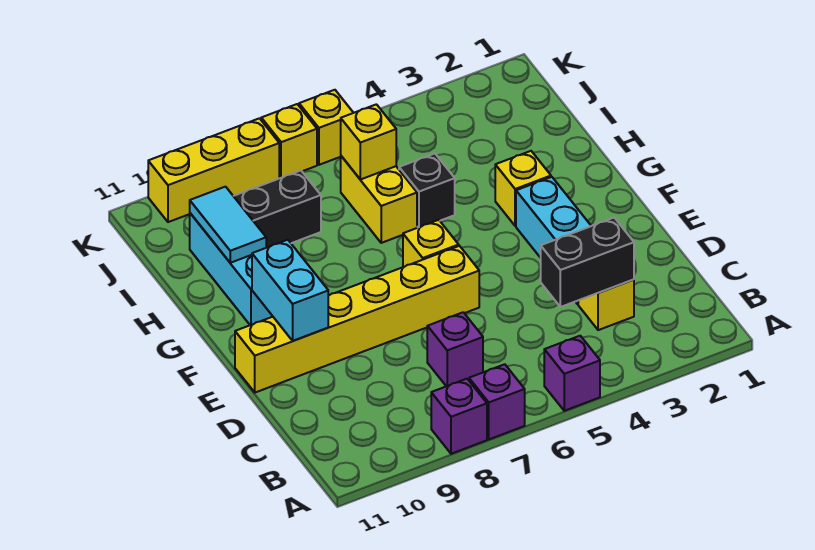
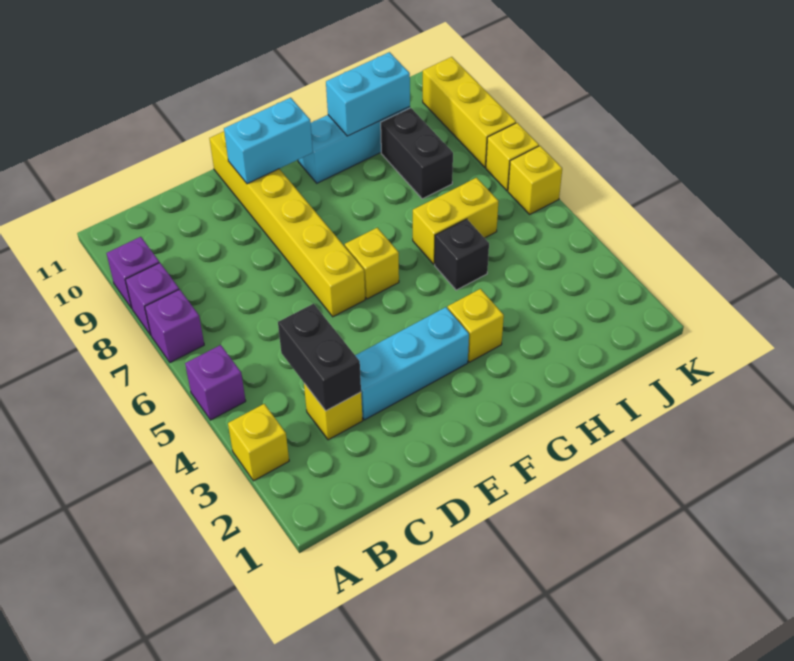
purple brick C7 level 1 -> purple brick A9 level 1
cyan tile H10:I10 level 2 -> cyan brick H10:I10 level 2
yellow brick I6 level 2 -> yellow brick A3 level 1

